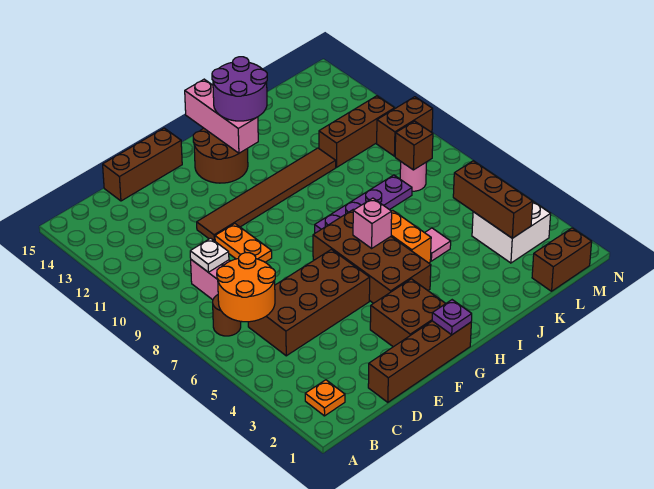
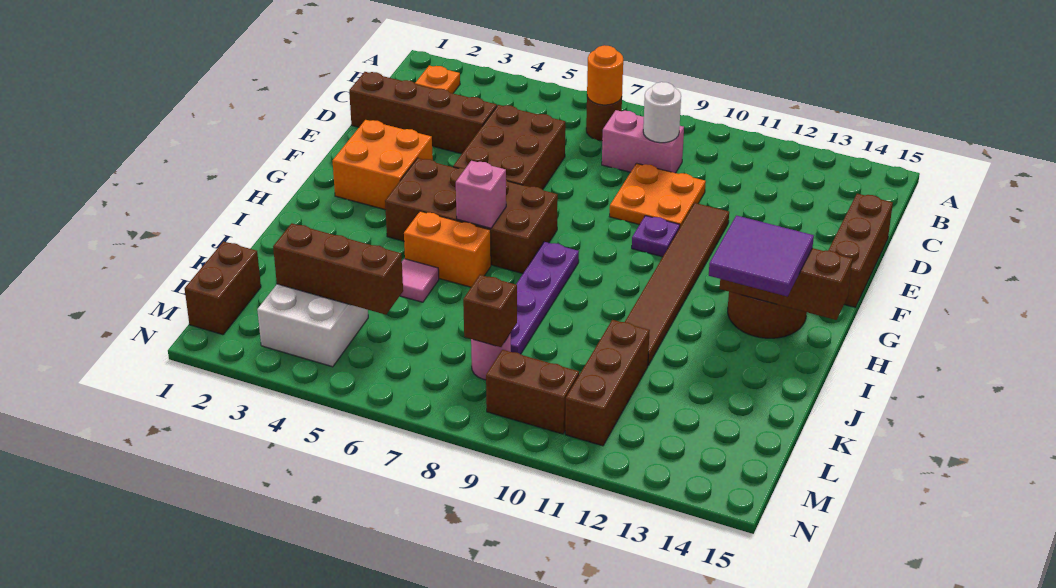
orange round brick B6:C7 level 2 -> orange round brick B7 level 2
brown brick C5:F6 level 1 -> brown brick D5:F6 level 1
white plate C9 level 2 -> white round brick C9 level 2
brown brick D1:G1 level 1 -> brown brick D1:D4 level 1
orange plate E9:E10 level 1 -> orange plate D9:E10 level 1
brown brick F2:G3 level 1 -> orange brick F2:G3 level 1
purple plate G1 level 2 -> purple plate F10 level 1
pink brick H13:H15 level 2 -> brown brick H13:H15 level 2
purple round brick H13:I14 level 3 -> purple tile H13:I14 level 3
brown brick M10:N10 level 1 -> brown brick M9:M10 level 1

